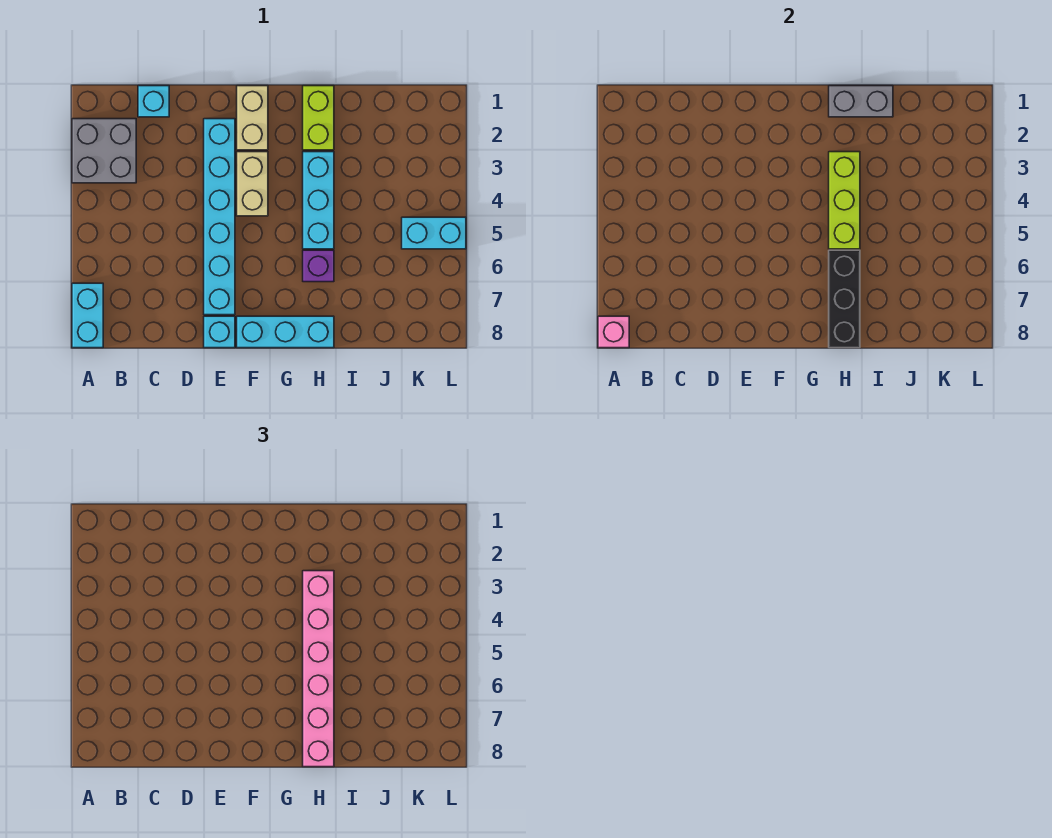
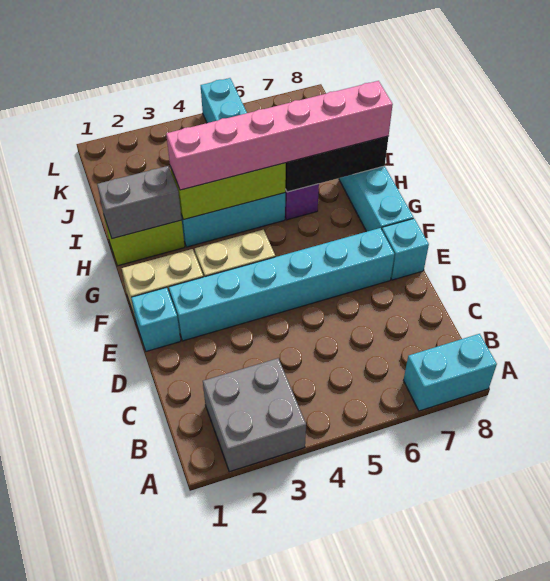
pink brick A8 level 2 -> none
cyan brick C1 level 1 -> cyan brick E1 level 1
grey brick H1:I1 level 2 -> grey brick H1:H2 level 2

